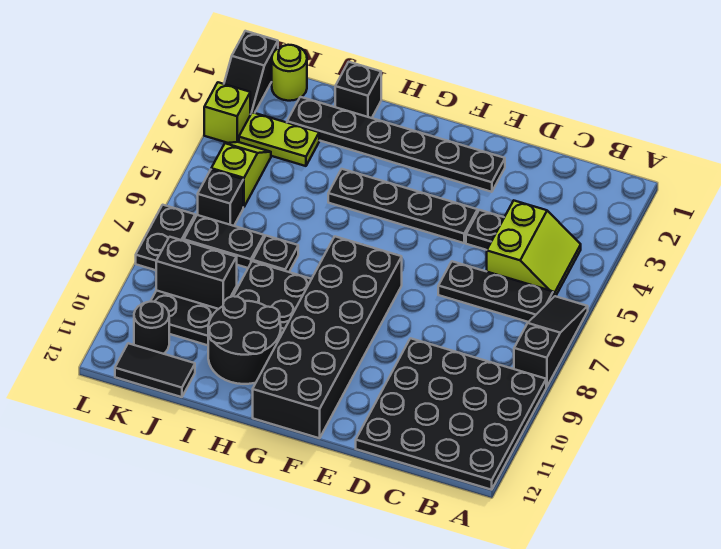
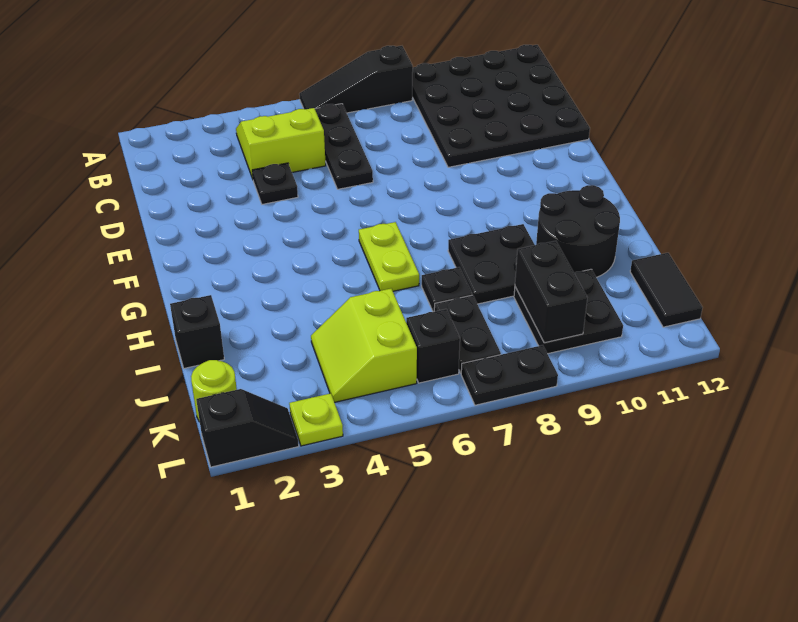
black plate E2:J2 level 1 -> none
black plate E4:H4 level 1 -> none
black brick F7:G12 level 1 -> none
lime plate J3:K3 level 1 -> lime plate G6:H6 level 1
lime slope K4:K5 level 1 top 5 -> lime slope J4:K5 level 1 top 5
black round brick K11 level 1 -> none
lime brick L3 level 1 -> lime plate L3 level 1

